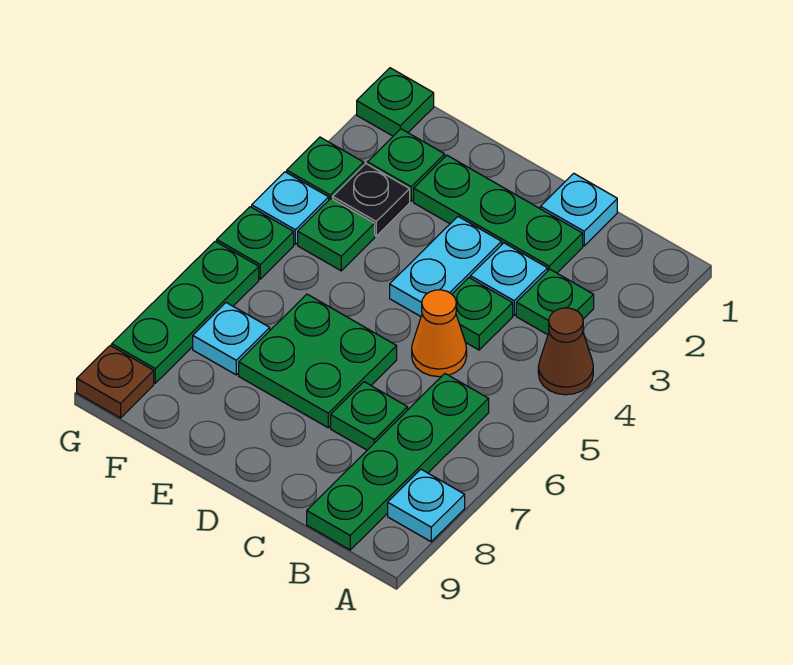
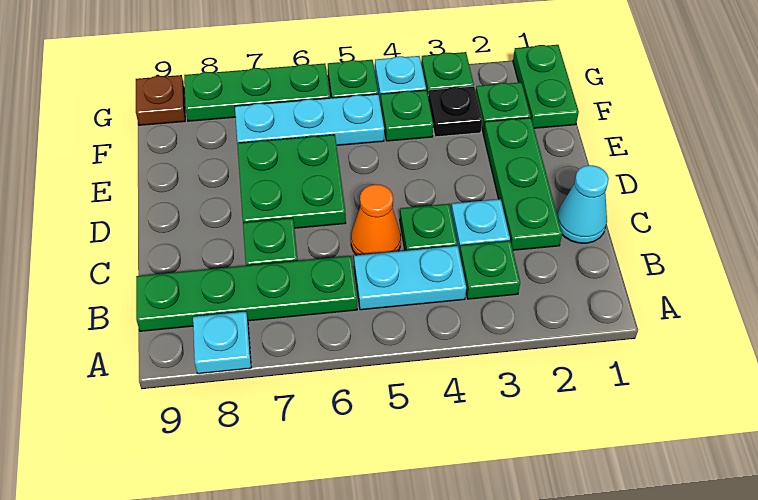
brown cone A4 level 1 -> none
cyan plate C1 level 1 -> cyan cone C1 level 1
cyan plate D3:D4 level 1 -> cyan plate B4:B5 level 1
cyan plate F7 level 1 -> cyan plate F5:F7 level 1
green plate G1 level 1 -> green plate F1:G1 level 1

